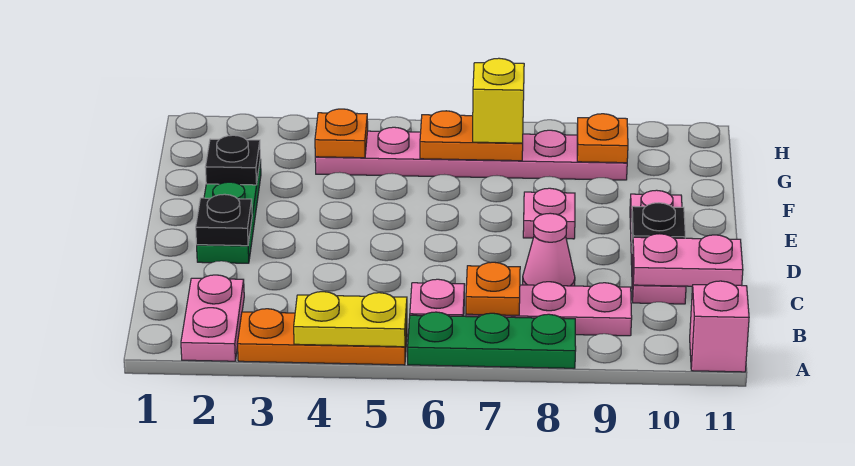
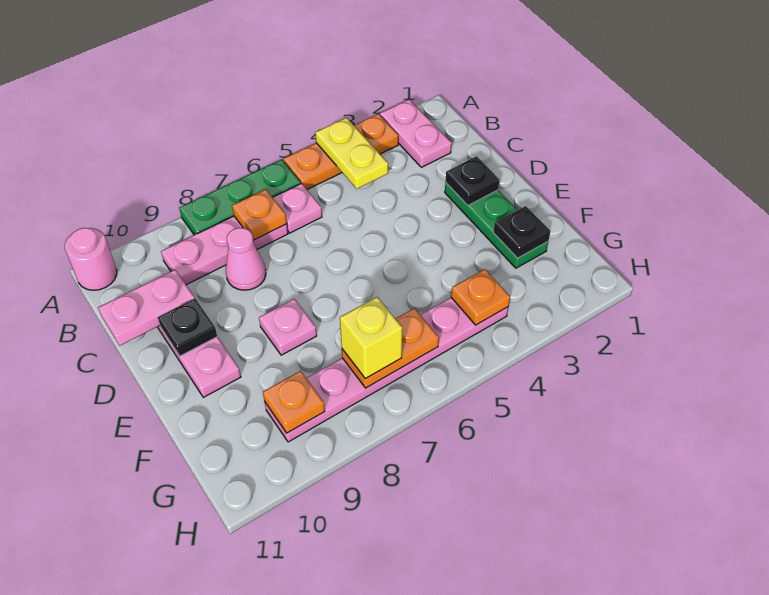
yellow plate A4:A5 level 2 -> yellow plate A4:B4 level 2
pink brick A11 level 1 -> pink round brick A11 level 1

